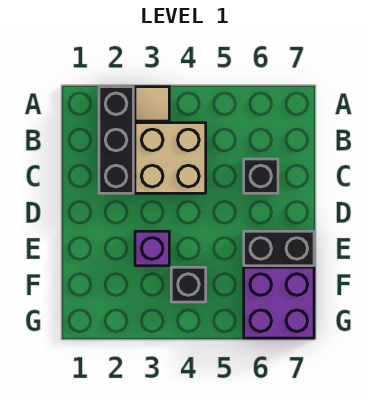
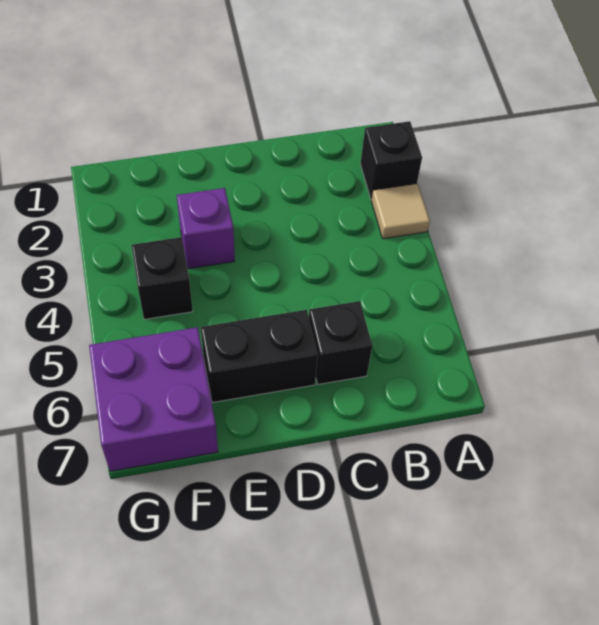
black brick A2:C2 level 1 -> black brick A2 level 1
tan brick B3:C4 level 1 -> none
black brick E6:E7 level 1 -> black brick D6:E6 level 1

